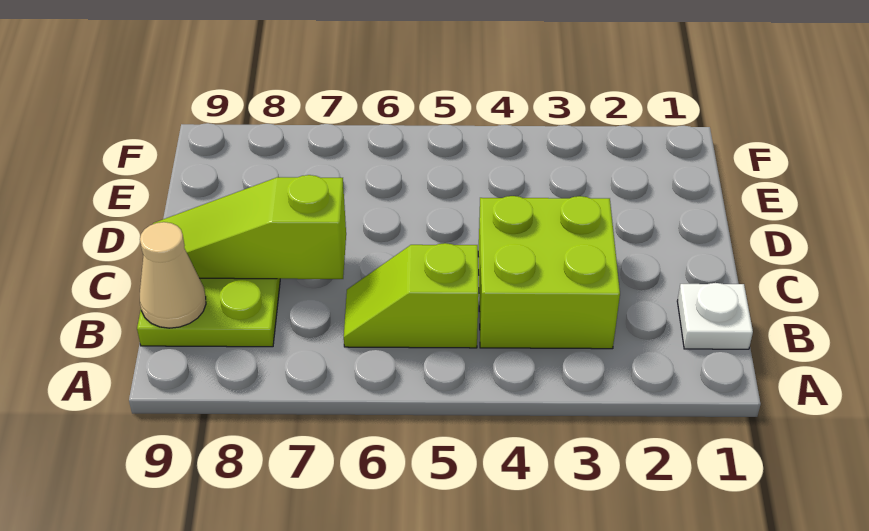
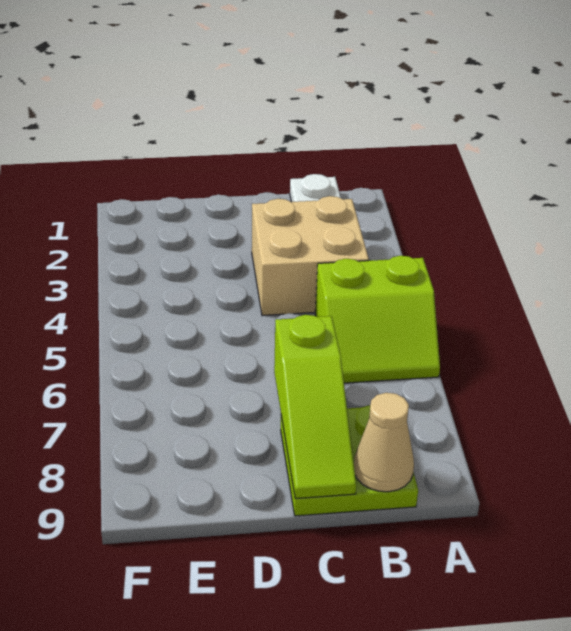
lime brick B3:C4 level 1 -> tan brick B3:C4 level 1
lime slope B5:B6 level 1 top 5 -> lime slope A5:B6 level 1 top 5

